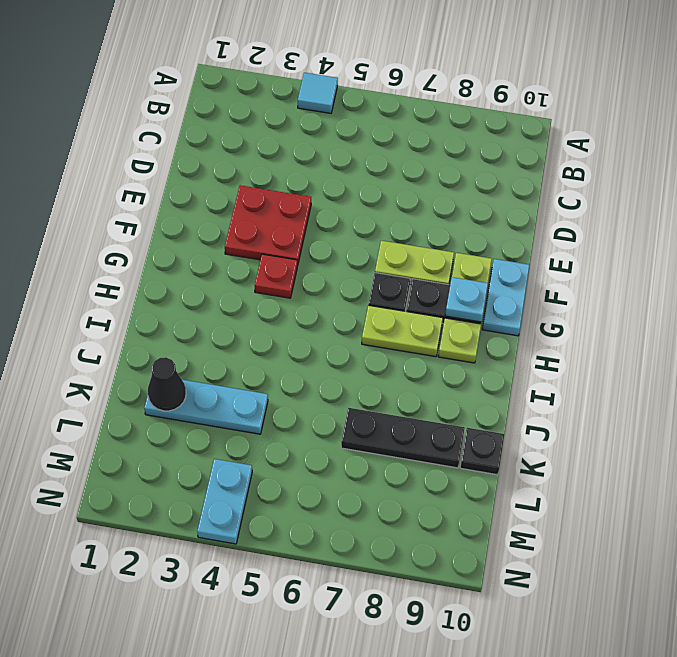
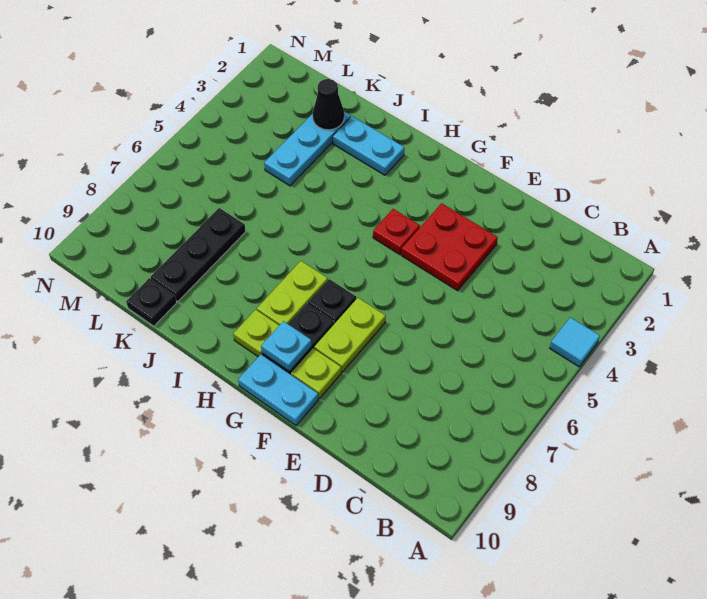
cyan plate M4:N4 level 1 -> cyan plate I2:J2 level 1

